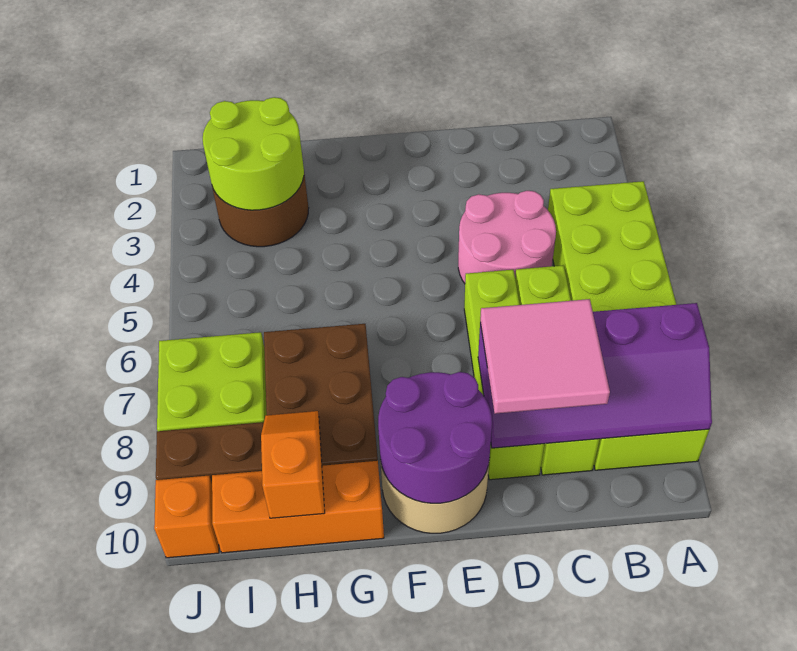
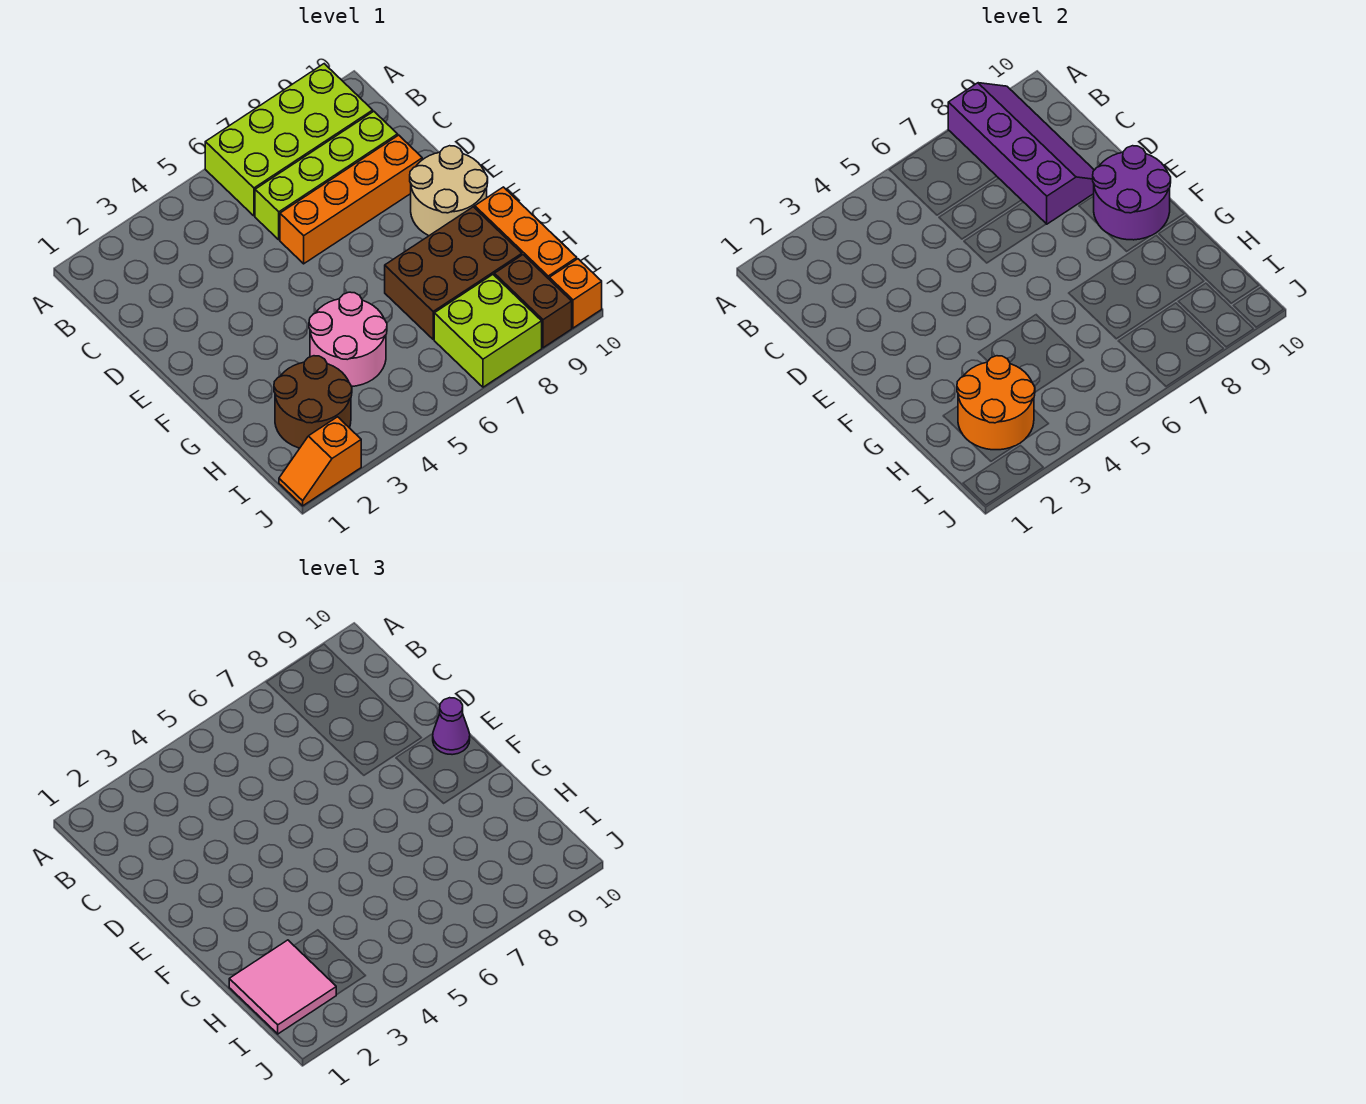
lime brick A4:B9 level 1 -> lime brick A6:B9 level 1
pink round brick C4:D5 level 1 -> pink round brick G4:H5 level 1
pink tile C8:D9 level 3 -> pink tile H1:I2 level 3
lime brick D6:D9 level 1 -> orange brick D6:D9 level 1
none -> purple cone E10 level 3
lime round brick H2:I3 level 2 -> orange round brick H2:I3 level 2
orange slope H9:H10 level 2 top 10 -> orange slope J1:J2 level 1 top 2

